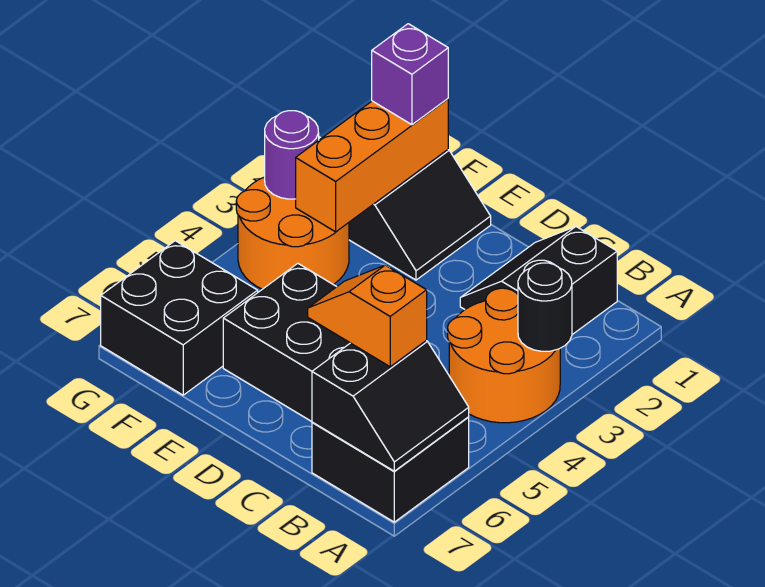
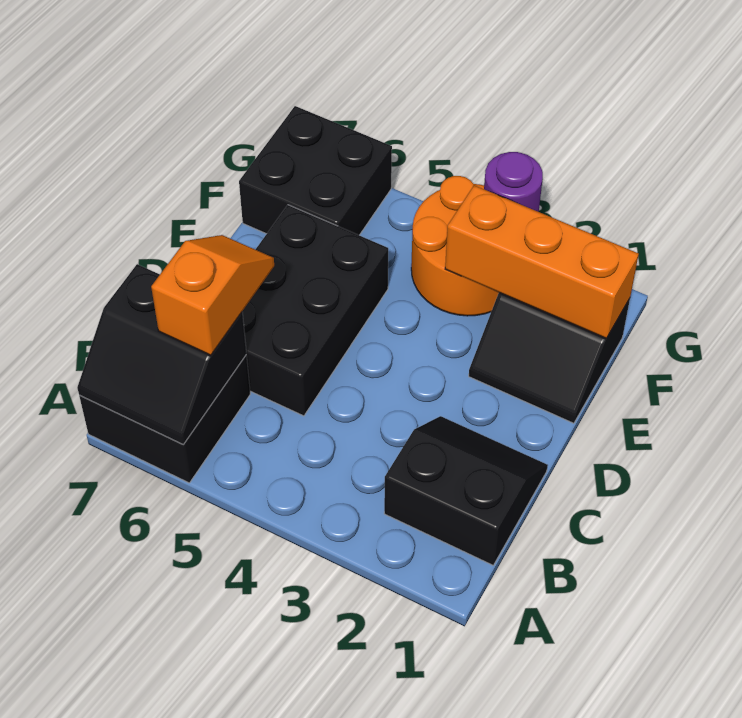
orange round brick A3:B4 level 1 -> none
black round brick A3 level 2 -> none
purple brick F1 level 3 -> none

